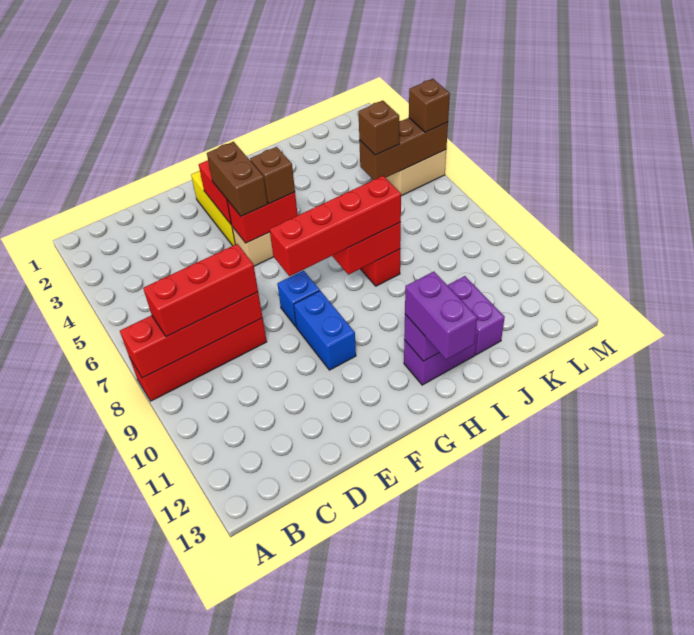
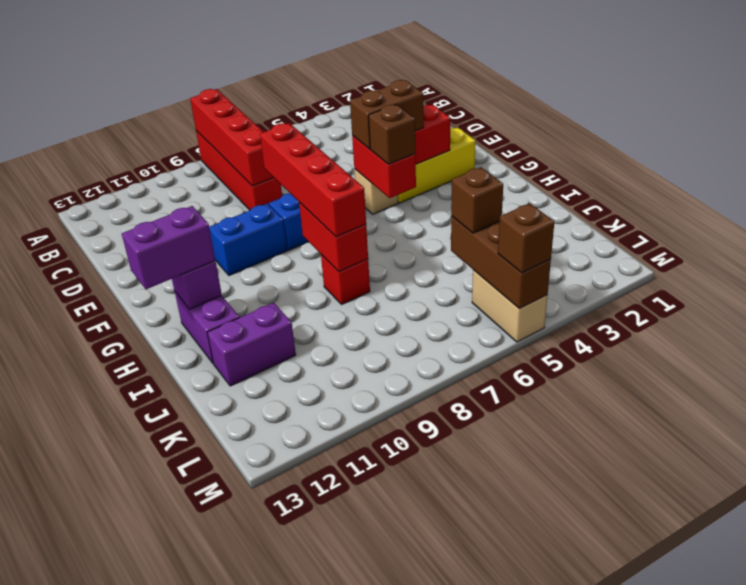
red brick B8:D8 level 3 -> none

